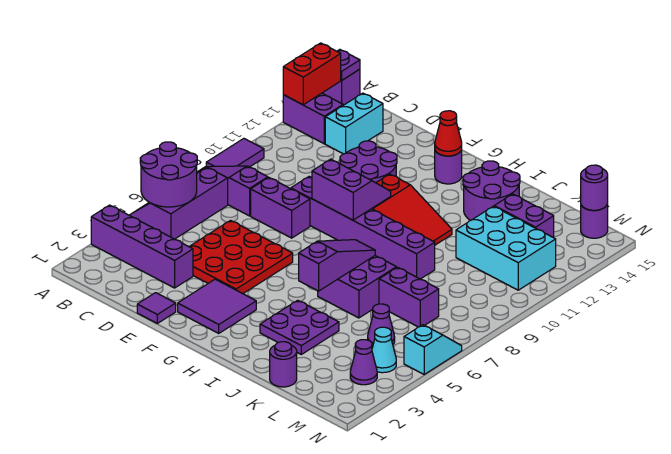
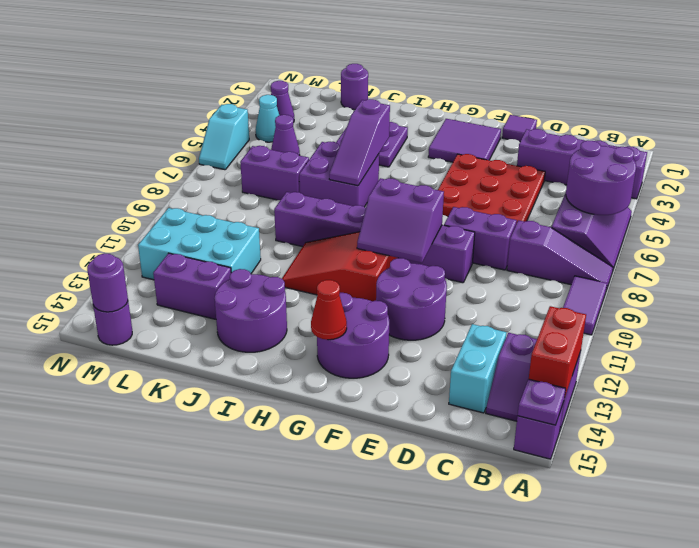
purple round brick G14 level 1 -> purple round brick F13:G14 level 1

